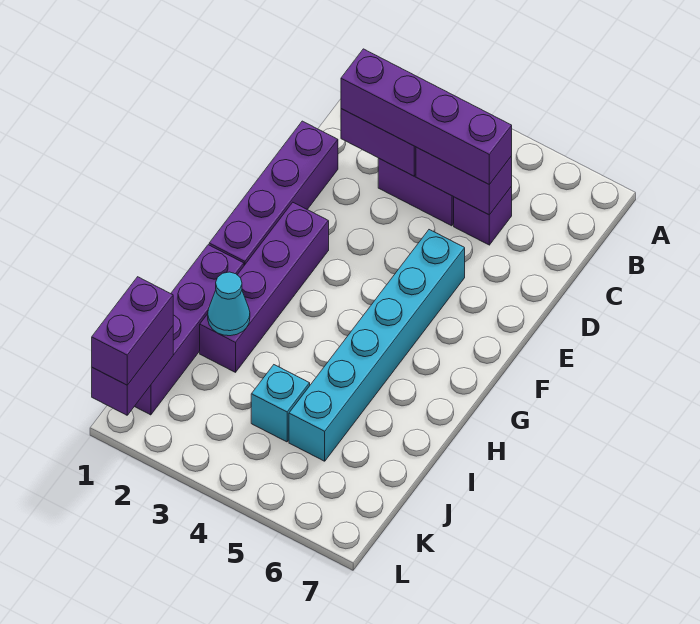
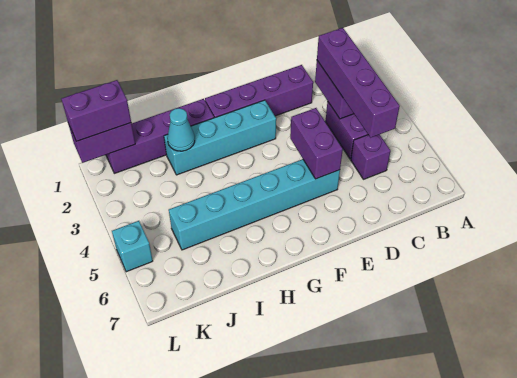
purple brick C4:C5 level 2 -> purple brick E4:E5 level 2
purple brick F2:I2 level 1 -> cyan brick F2:I2 level 1
cyan brick J4 level 1 -> cyan brick L5 level 1

